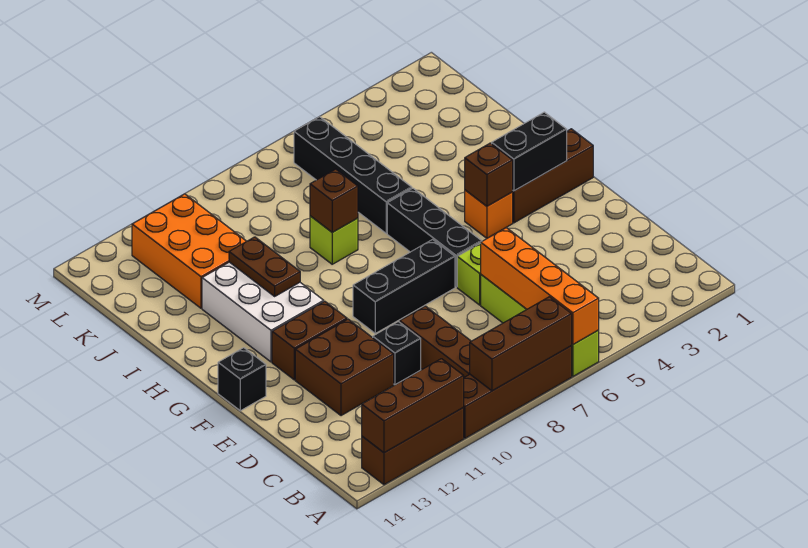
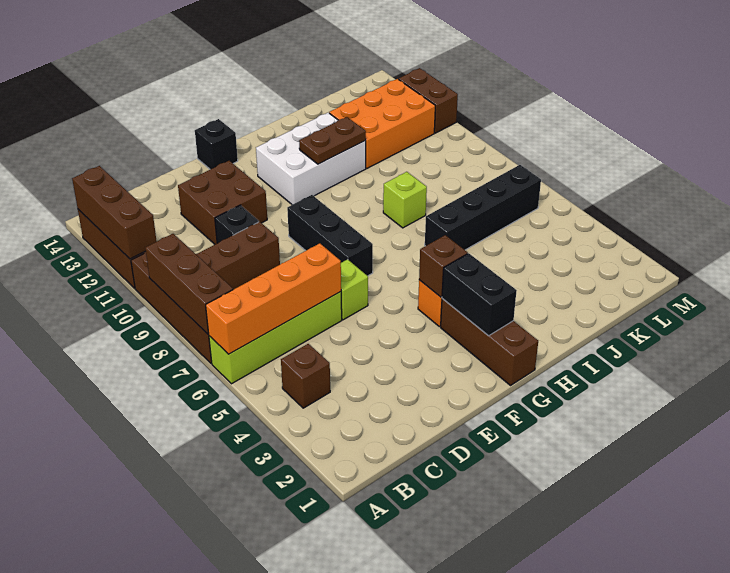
black brick F6:H6 level 1 -> none
brown brick F11:F12 level 1 -> brown brick M11:M12 level 1
brown brick I8 level 2 -> brown brick B4 level 1

